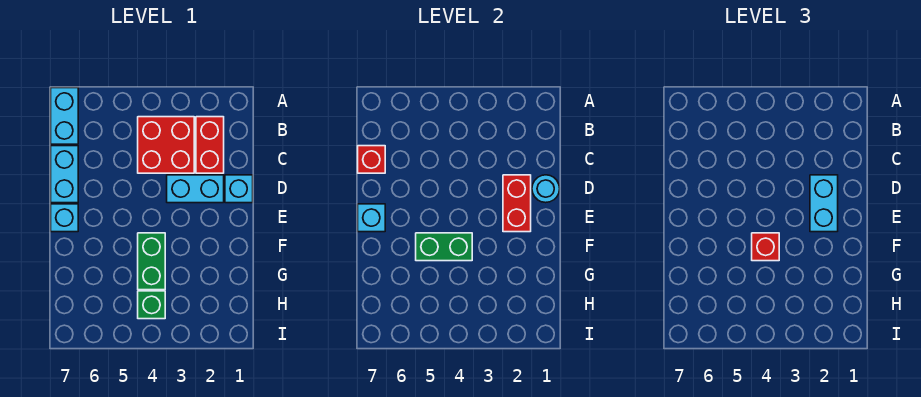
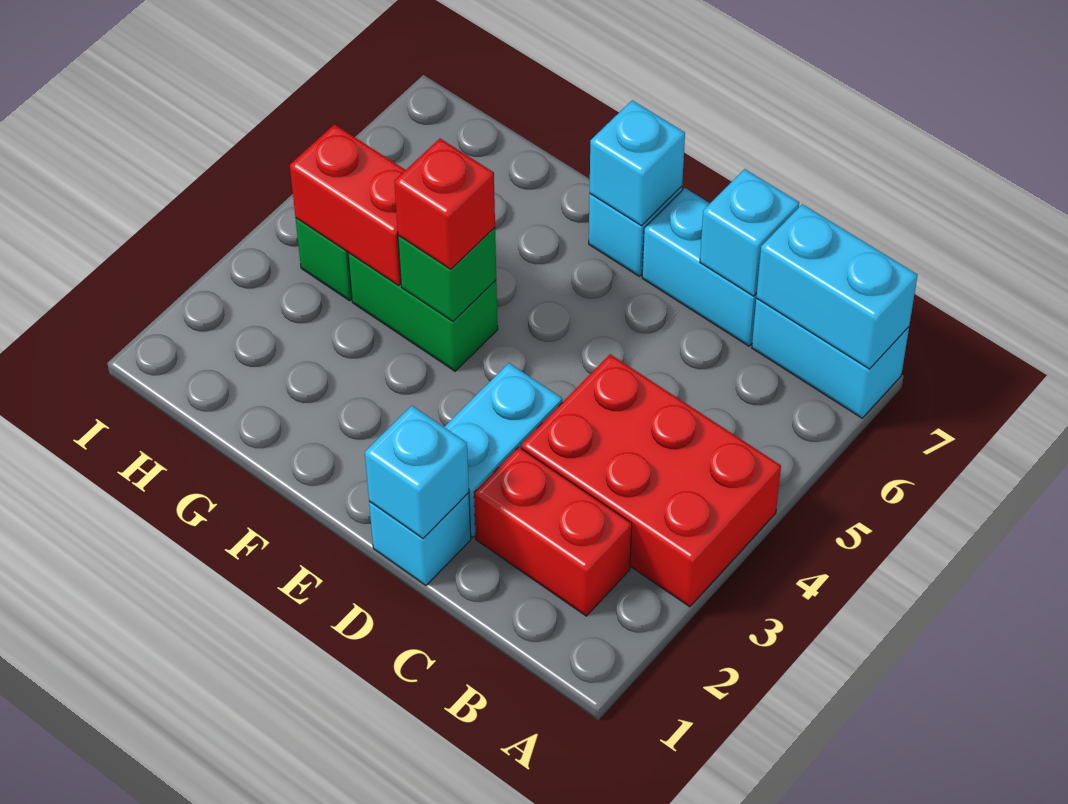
red brick B3:C4 level 1 -> red brick A3:C4 level 1
red brick C7 level 2 -> cyan brick C7 level 2
cyan round brick D1 level 2 -> cyan brick D1 level 2
red brick D2:E2 level 2 -> red brick G4:H4 level 2
cyan brick D2:E2 level 3 -> cyan brick A7:B7 level 2
green brick F4:F5 level 2 -> green brick F4 level 2

